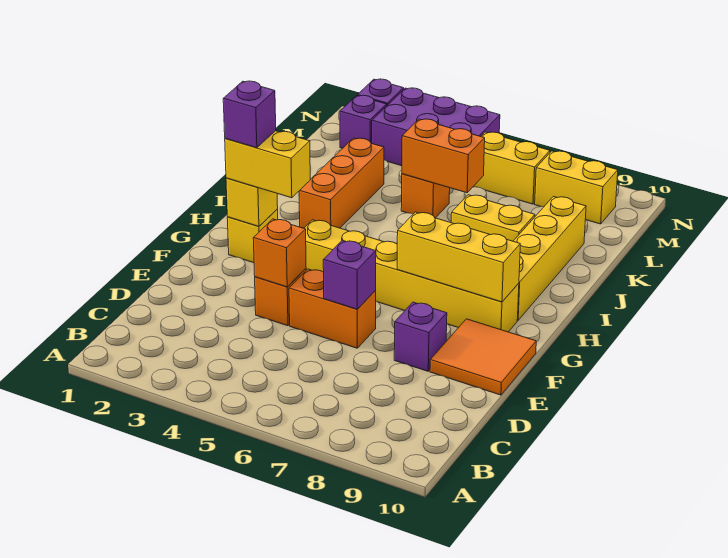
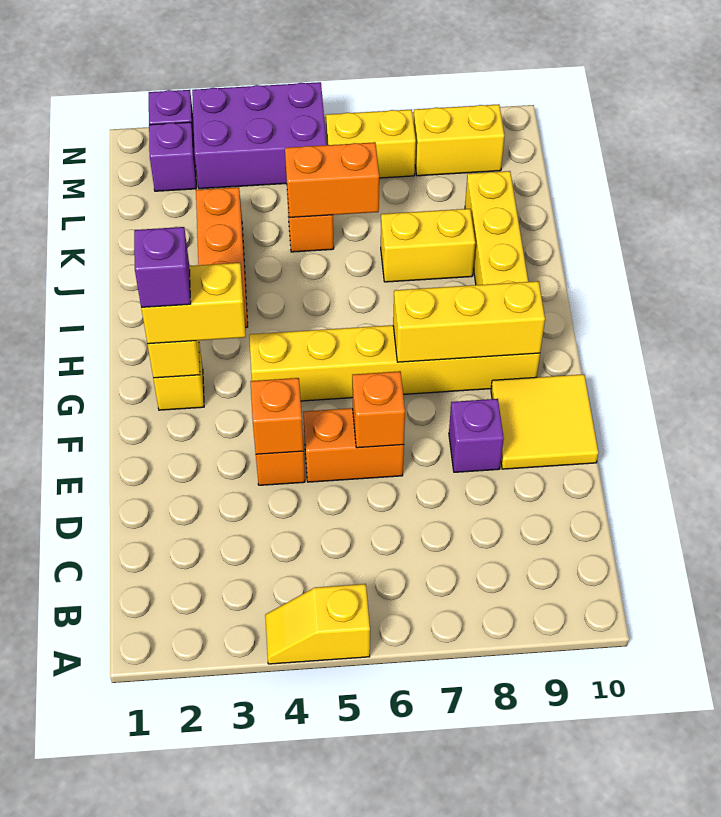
none -> yellow slope A4:A5 level 1 top 5
purple brick E6 level 2 -> orange brick E6 level 2
orange tile E9:F10 level 1 -> yellow tile E9:F10 level 1

